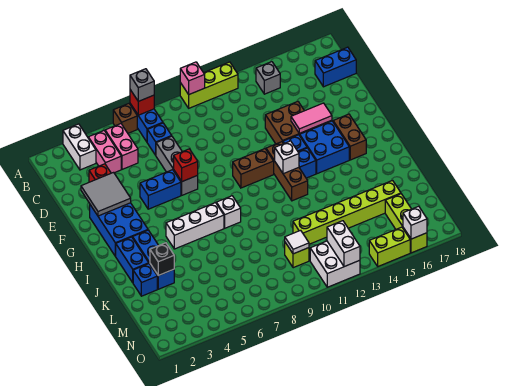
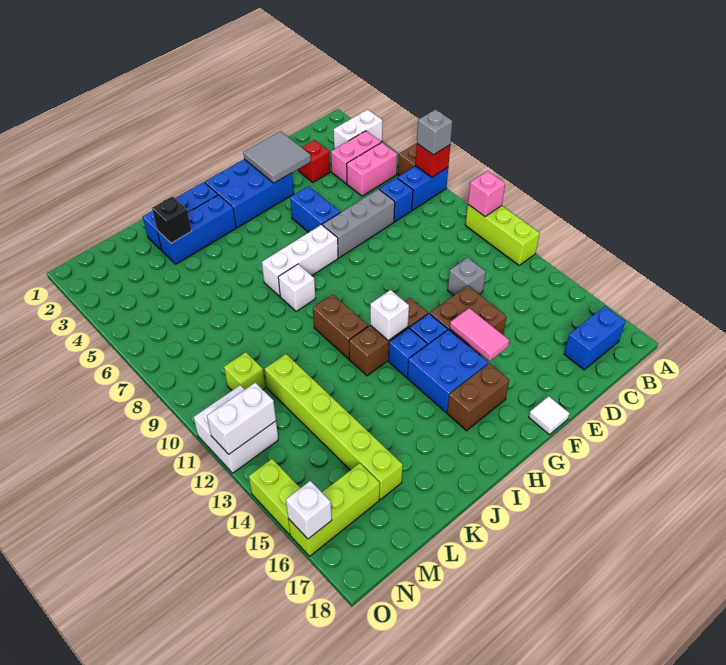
grey brick B14 level 1 -> grey brick D12 level 1
blue brick C17:C18 level 1 -> blue brick B17:C17 level 1
red brick F7 level 2 -> none
brown brick G10:G11 level 1 -> brown brick I10:I11 level 1
white brick I5:I7 level 1 -> white brick G7:I7 level 1
white tile M10 level 2 -> white tile F18 level 1

